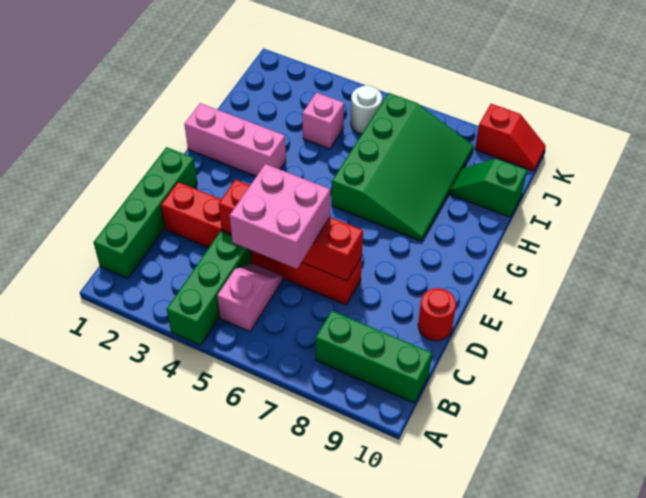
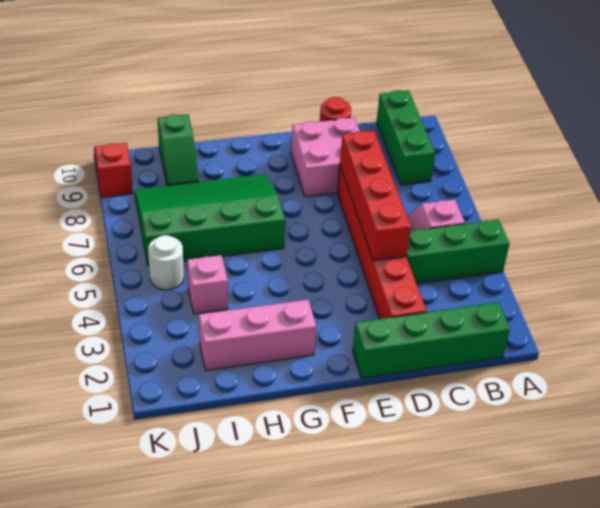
pink brick C5:D6 level 3 -> pink brick D8:E9 level 1
pink brick G1:G3 level 1 -> pink brick G2:I2 level 1

